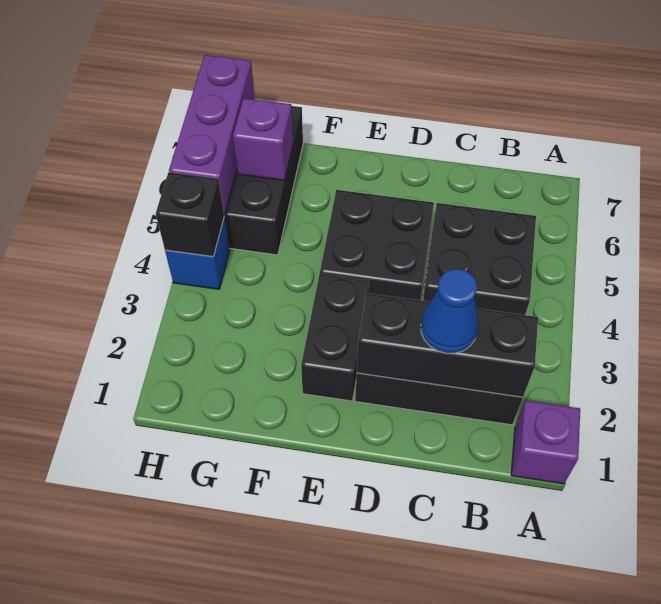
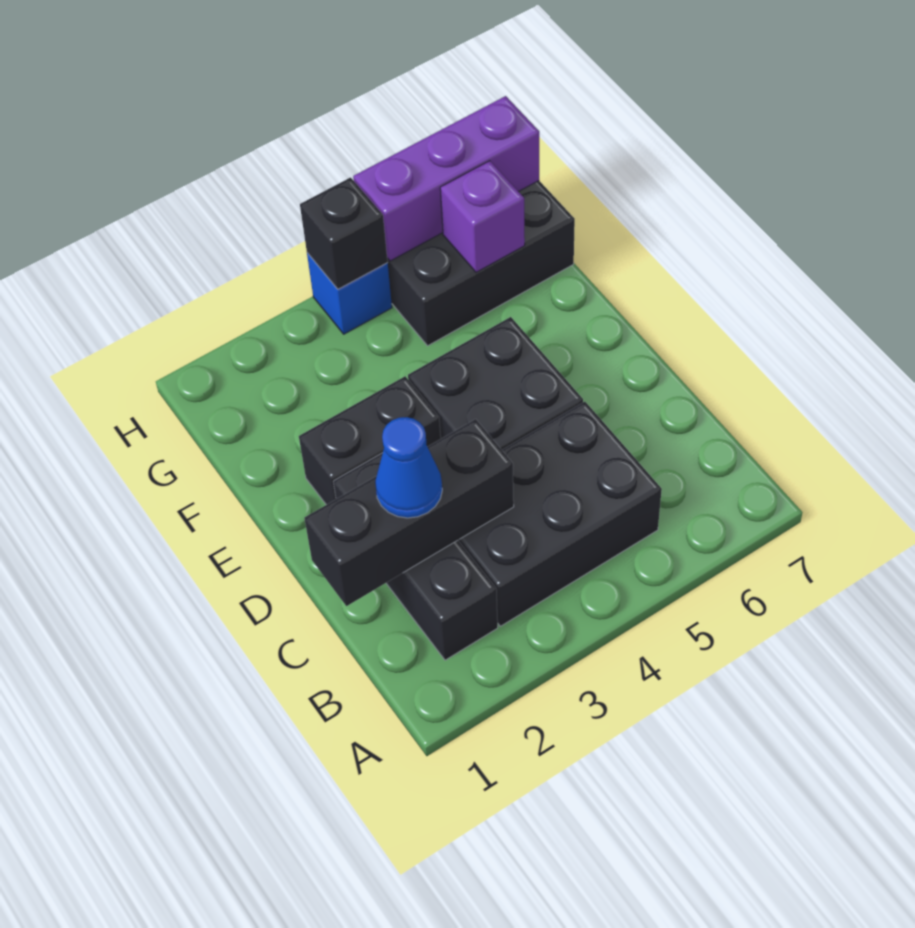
purple brick A1 level 1 -> none
black brick B2:D2 level 2 -> black brick C1:C3 level 2
black brick B4:C5 level 1 -> black brick B3:C5 level 1

